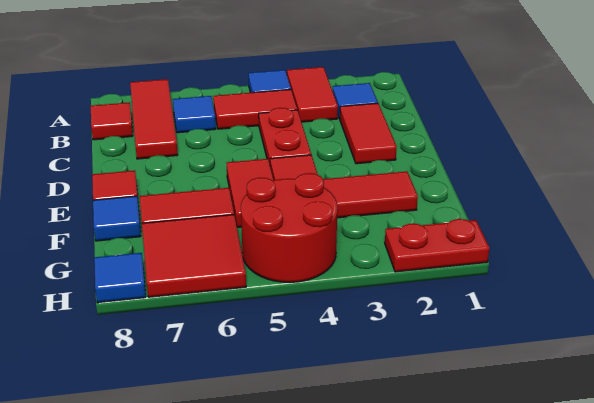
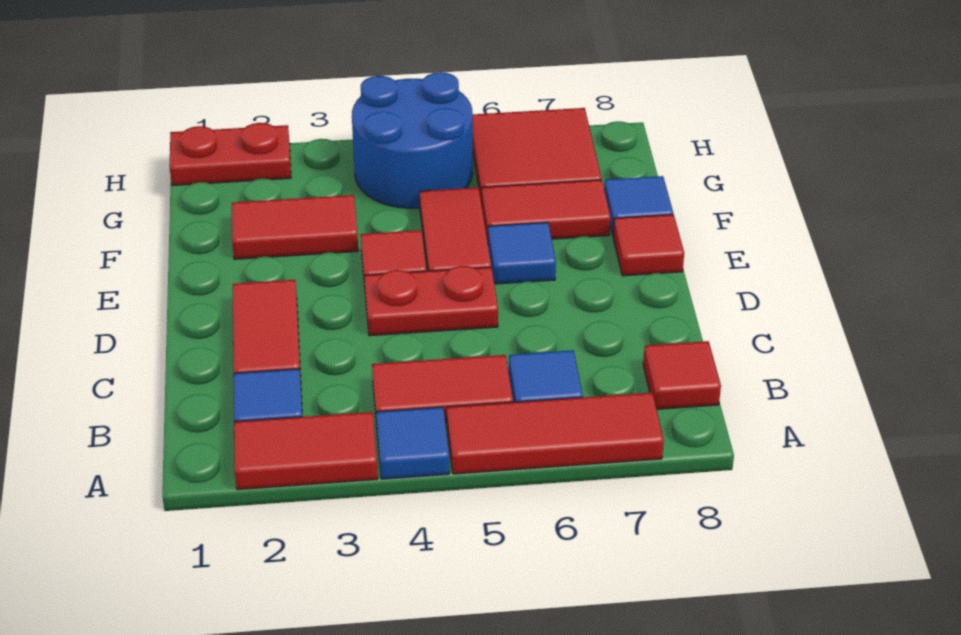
red tile A3:B3 level 1 -> red tile A2:A3 level 1
red tile A7:C7 level 1 -> red tile A5:A7 level 1
red plate C4:D4 level 1 -> red plate D4:D5 level 1
red round brick G4:H5 level 1 -> blue round brick G4:H5 level 1
blue tile H8 level 1 -> blue tile E6 level 1

